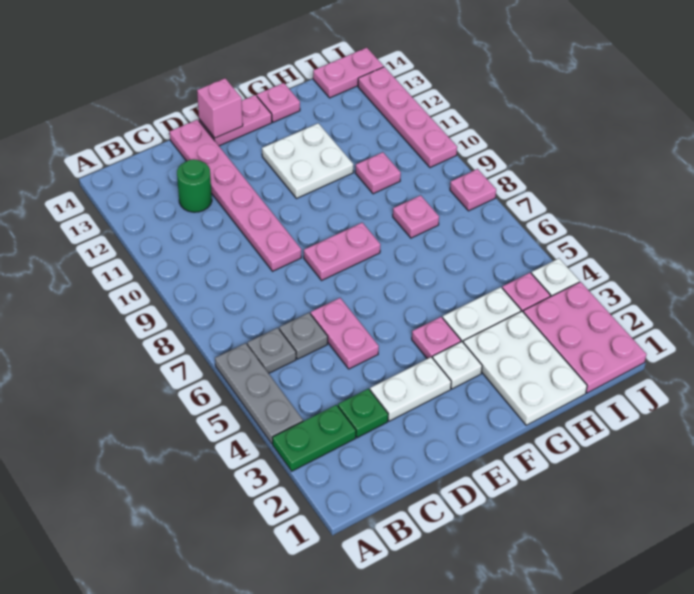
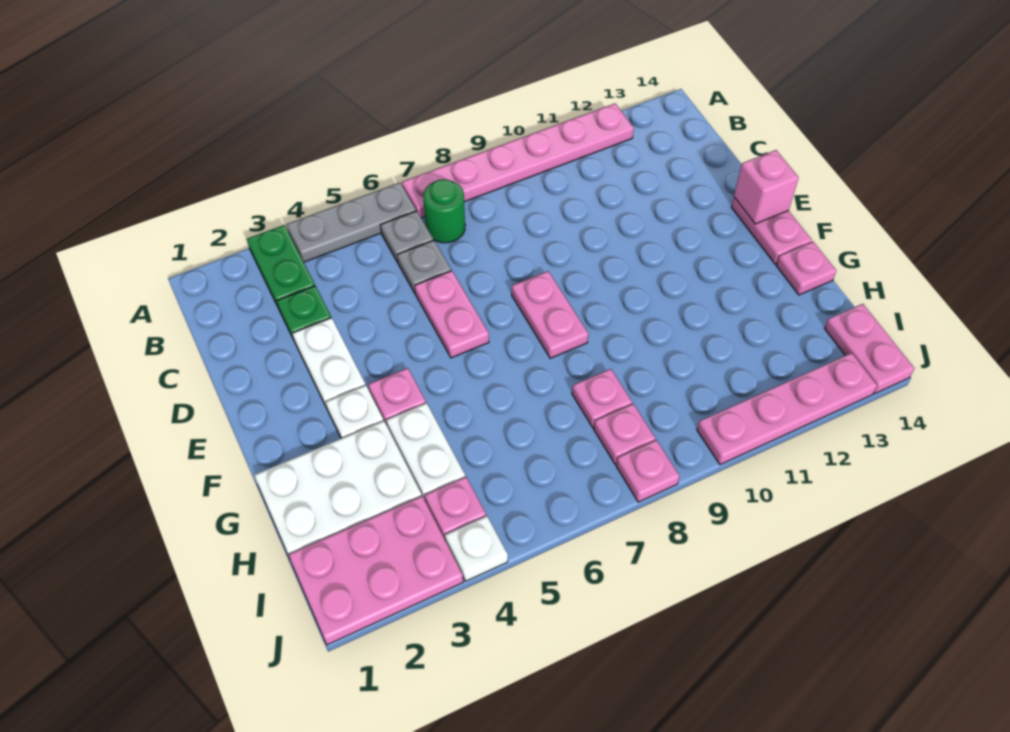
green round brick C12 level 1 -> green round brick B7 level 1
pink plate D5:D6 level 1 -> pink plate D6:E6 level 1
pink plate D9:D14 level 1 -> pink plate A7:A12 level 1
white plate F11:G12 level 1 -> none
pink plate H10 level 1 -> pink plate I8 level 1

